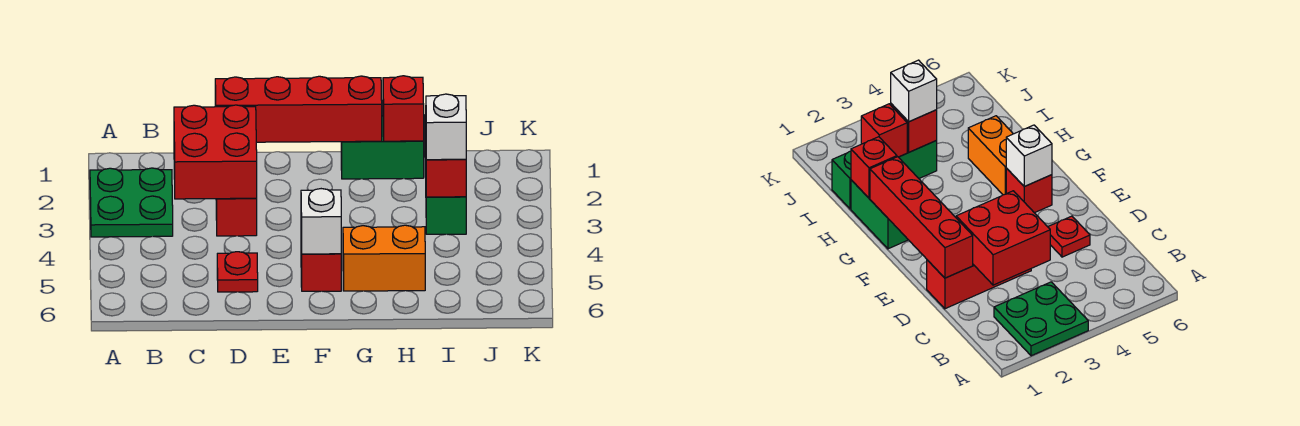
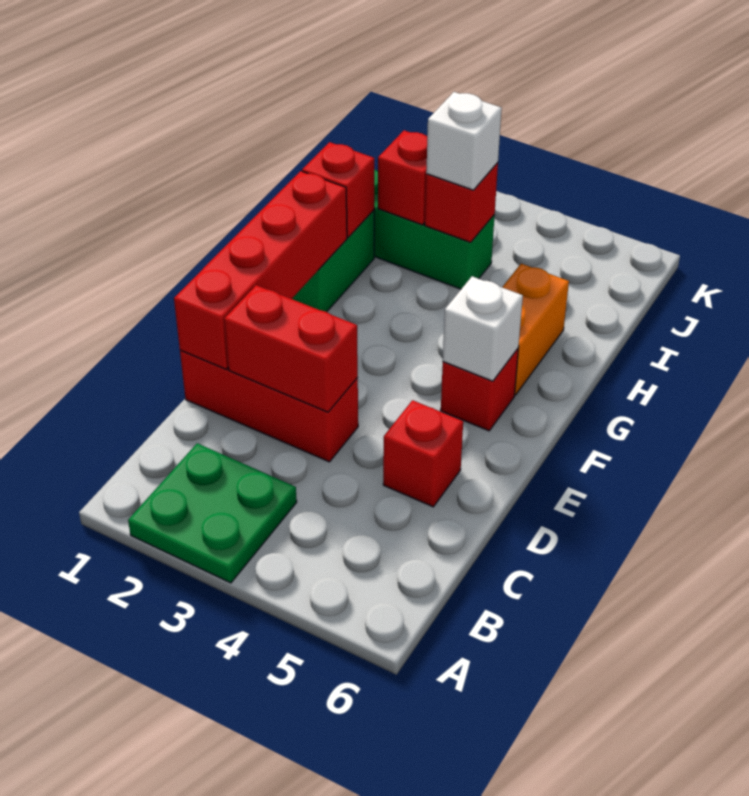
red brick C2:D3 level 2 -> red brick D2:D3 level 2
red plate D5 level 1 -> red brick D5 level 1

